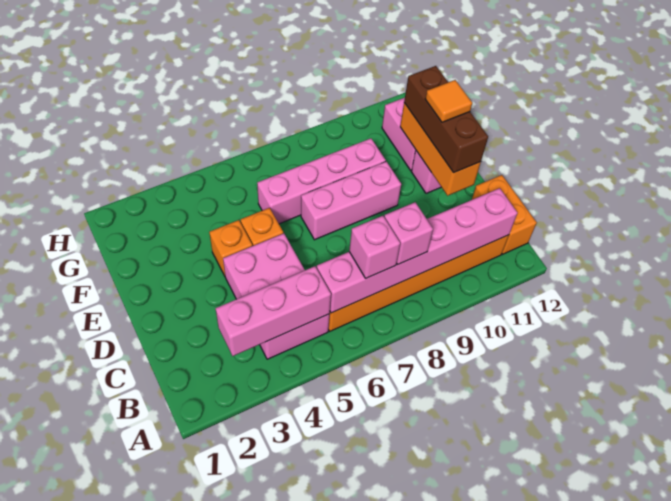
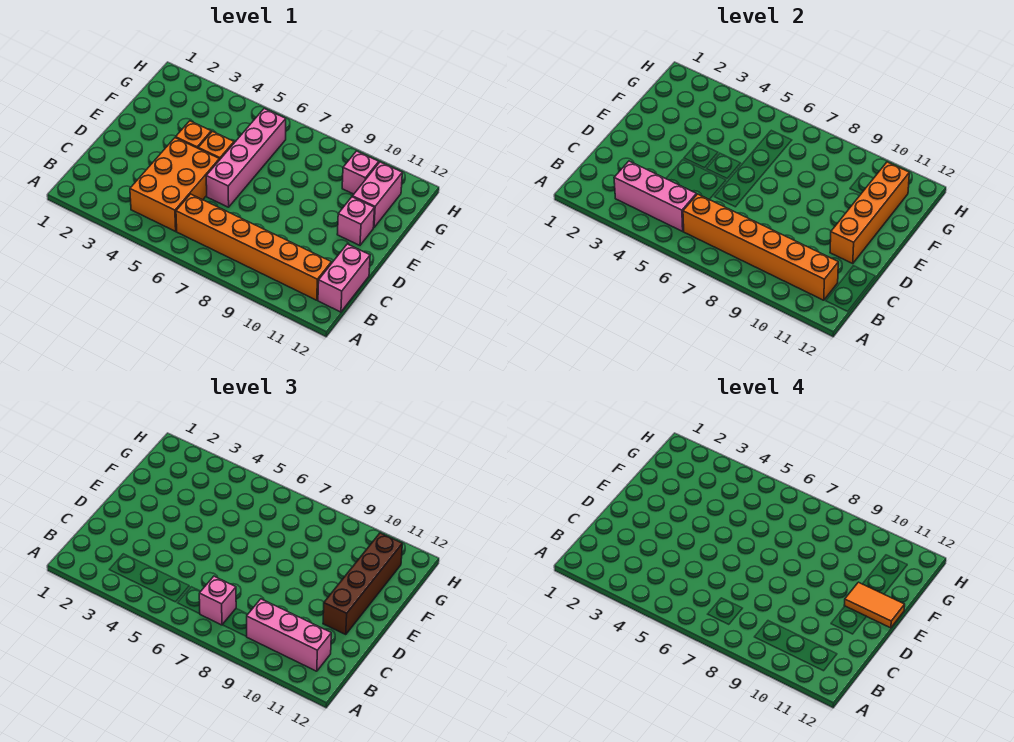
pink brick B4:D5 level 1 -> orange brick B4:D5 level 1
pink brick B6:B11 level 2 -> orange brick B6:B11 level 2
pink brick B8 level 3 -> pink brick G10 level 1
orange brick B12:C12 level 1 -> pink brick B12:C12 level 1
orange brick D11:F11 level 2 -> orange brick D11:G11 level 2
brown brick D11:F11 level 3 -> brown brick D11:G11 level 3
pink brick E7:E9 level 1 -> pink brick B9:B11 level 3
orange tile E11 level 4 -> orange tile E11:E12 level 4
pink brick F6:F9 level 1 -> pink brick D6:G6 level 1

